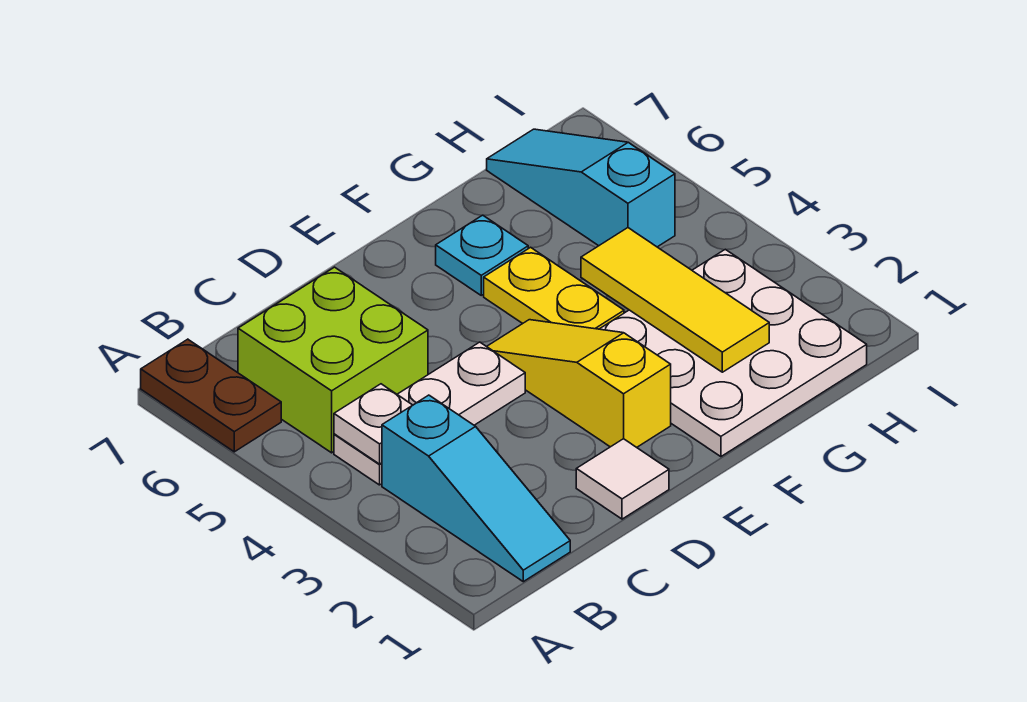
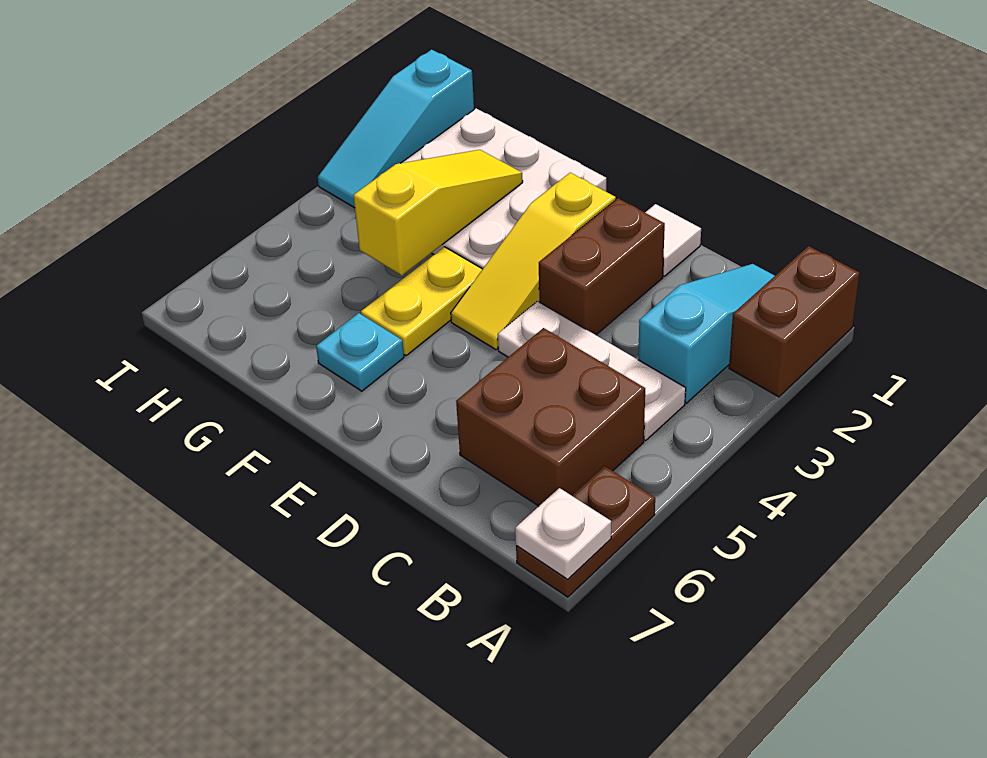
none -> brown brick A1:A2 level 1
white plate B4 level 2 -> white plate A7 level 2
lime brick B5:C6 level 1 -> brown brick B5:C6 level 1
none -> brown brick D2:D3 level 1
yellow tile G2:G4 level 2 -> yellow slope G2:G4 level 2 top 4
cyan slope H5:H7 level 1 top 5 -> cyan slope I1:I3 level 1 top 1

